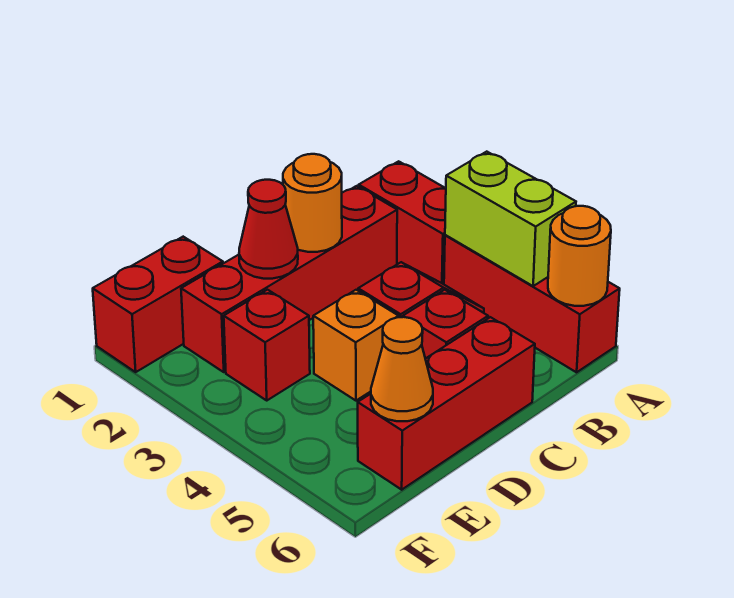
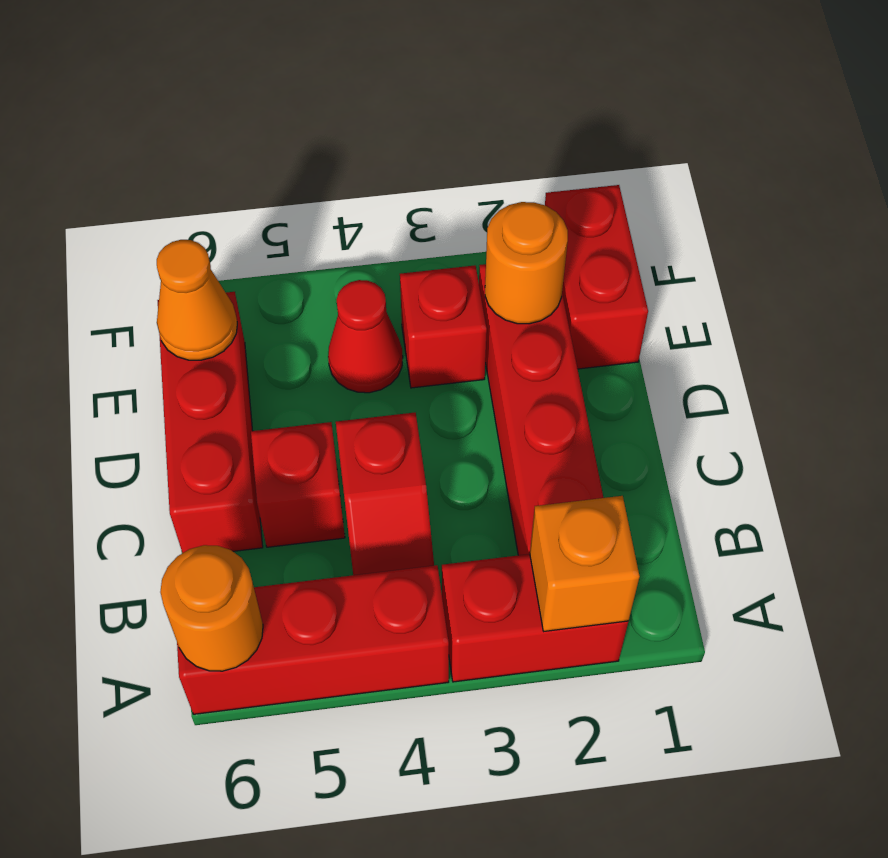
lime brick A4:A5 level 2 -> none
orange round brick C2 level 2 -> orange round brick E2 level 2
red cone D2 level 2 -> red cone E4 level 1
orange brick D4 level 1 -> orange brick A2 level 2

